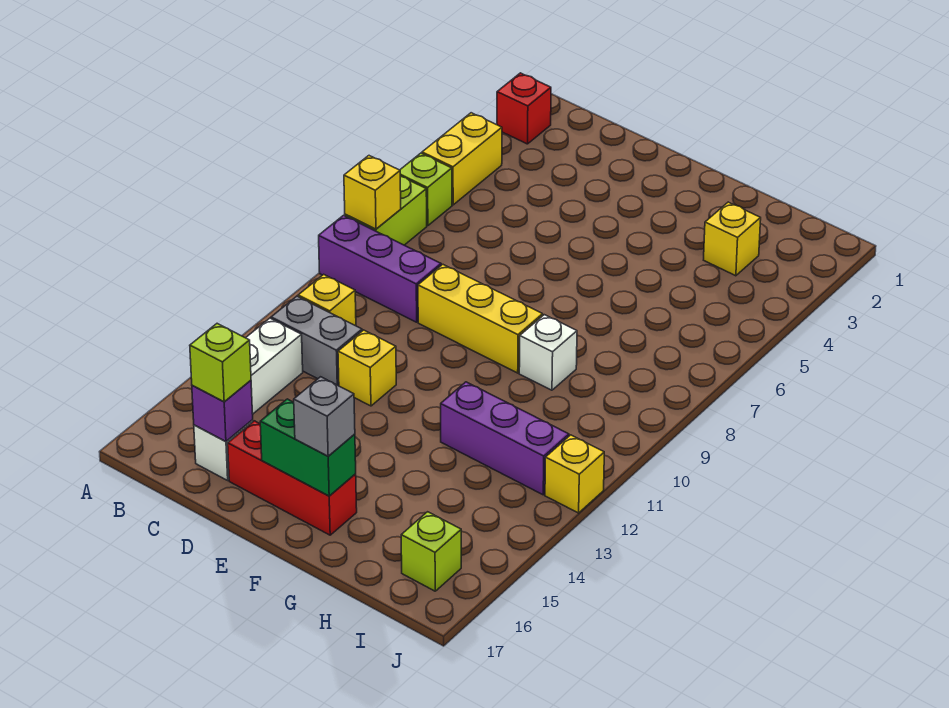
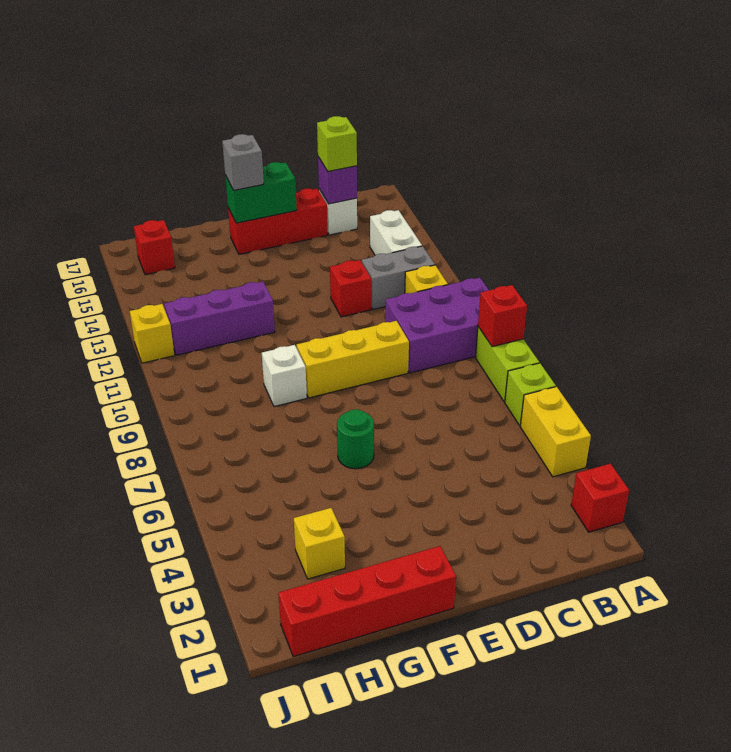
yellow brick A8 level 2 -> red brick A8 level 2
purple brick A9:C9 level 1 -> purple brick A9:C10 level 1
yellow brick D12 level 1 -> red brick D12 level 1
none -> red brick F1:I1 level 1
none -> green round brick F6 level 1
lime brick I16 level 1 -> red brick I16 level 1

